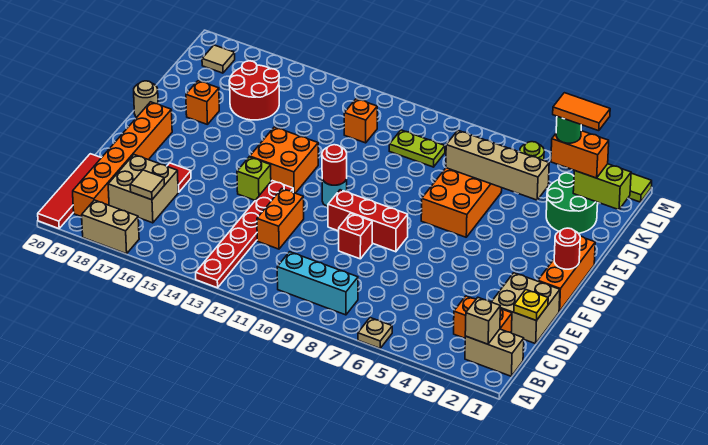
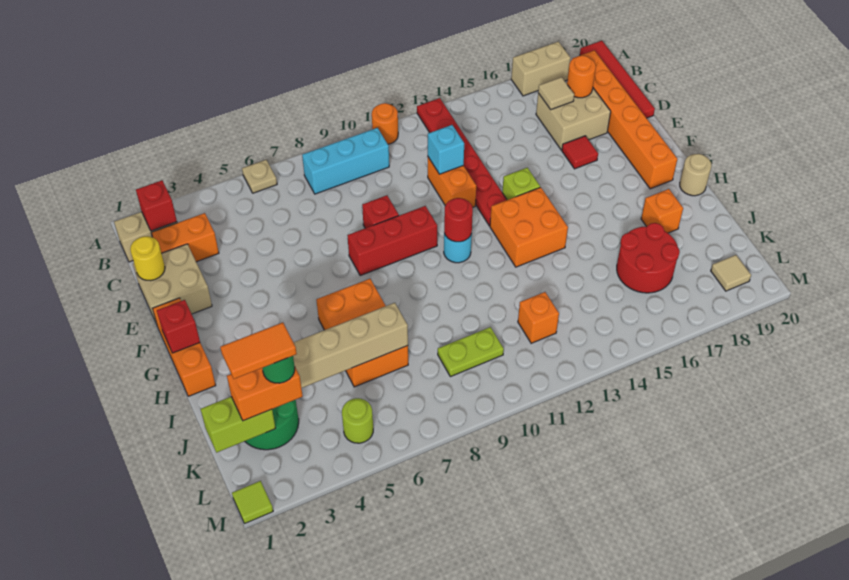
none -> orange round brick A11 level 1
tan brick B2 level 2 -> red brick B2 level 2
none -> orange round brick C18 level 2
yellow plate D1 level 2 -> yellow round brick D1 level 2
none -> cyan brick D12 level 2
red round brick G1 level 2 -> red brick G1 level 2

